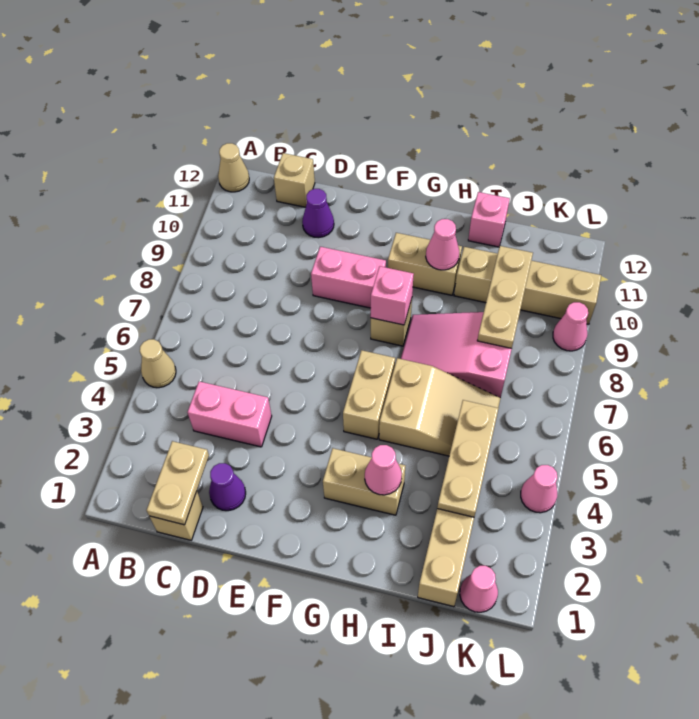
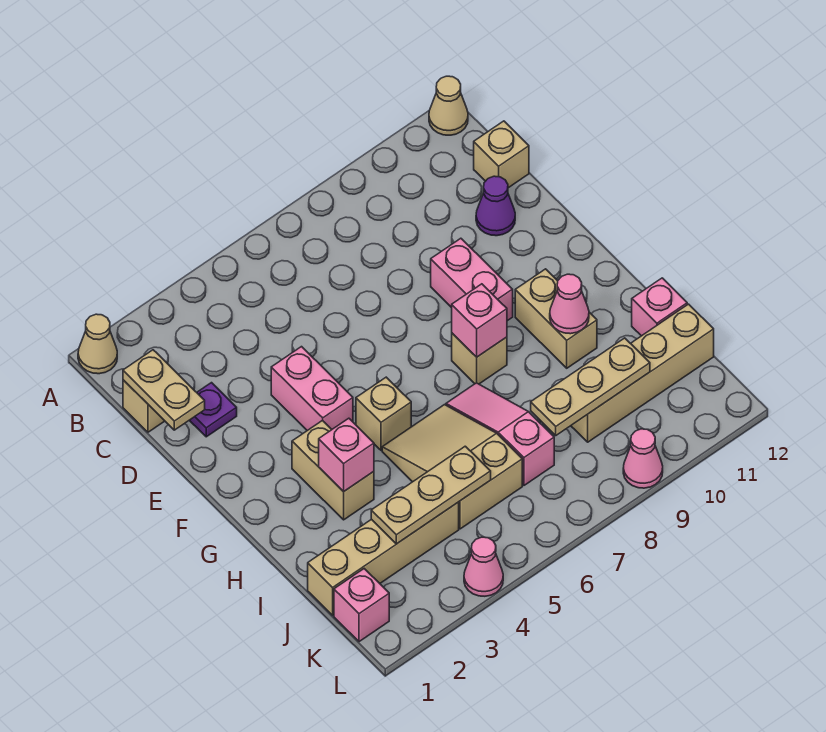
tan cone A5 level 1 -> tan cone A1 level 1
tan plate C1:C2 level 2 -> tan plate C1:D1 level 2
pink brick C4:D4 level 1 -> pink brick E4:F4 level 1
purple cone D2 level 1 -> purple plate D2 level 1
tan brick G5:G6 level 1 -> tan brick G5 level 1
pink cone H3 level 2 -> pink brick H3 level 2
tan slope H5:J6 level 1 top H -> tan slope H5:J6 level 1 top J
pink slope H7:J8 level 1 top J -> pink slope H7:J7 level 1 top J
tan brick I10:L10 level 1 -> tan brick J9:J12 level 1
pink cone K1 level 1 -> pink brick K1 level 1

